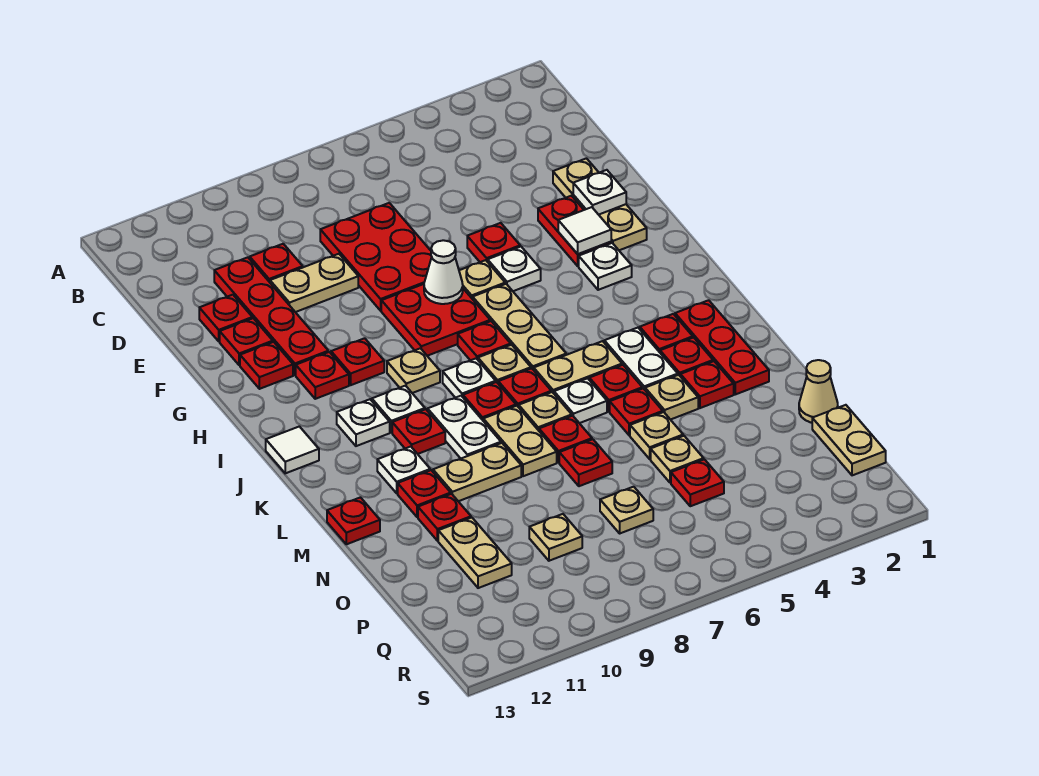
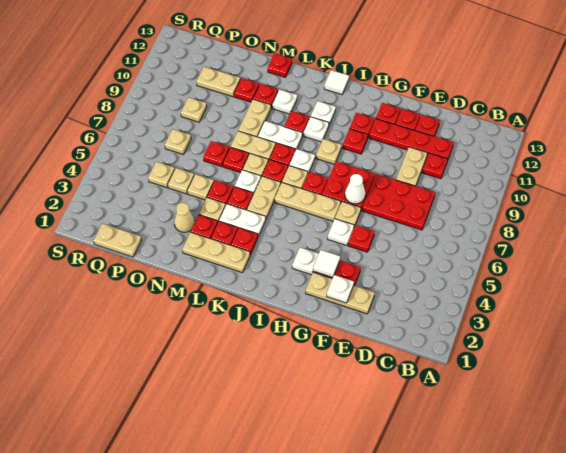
red plate K2:M2 level 1 -> tan plate K2:M2 level 1
tan cone O1 level 1 -> tan cone N3 level 1
red plate P5 level 1 -> tan plate P5 level 1

